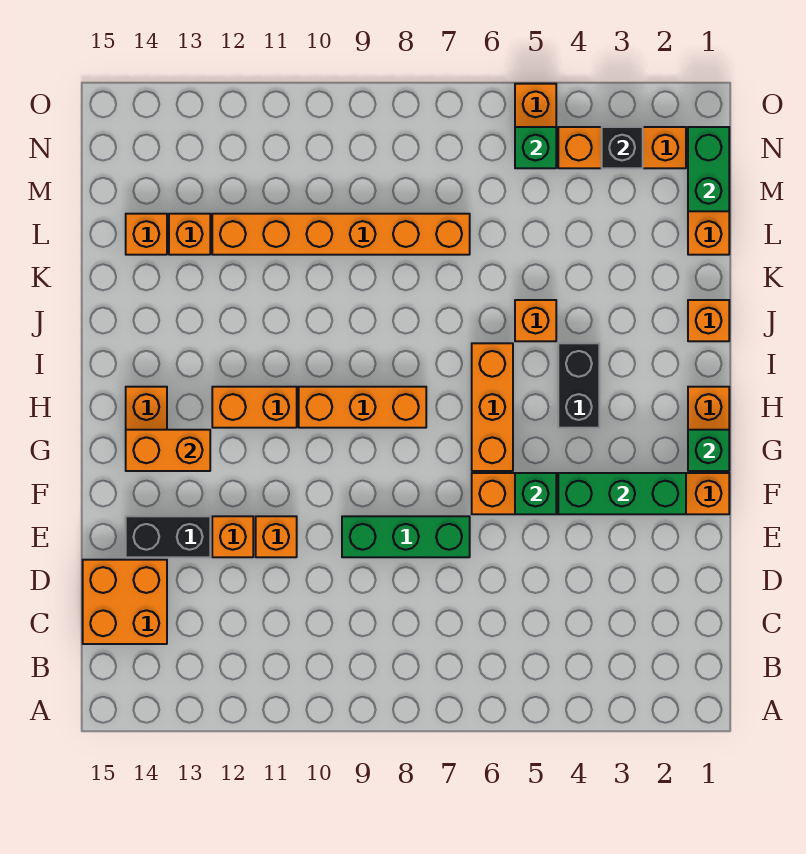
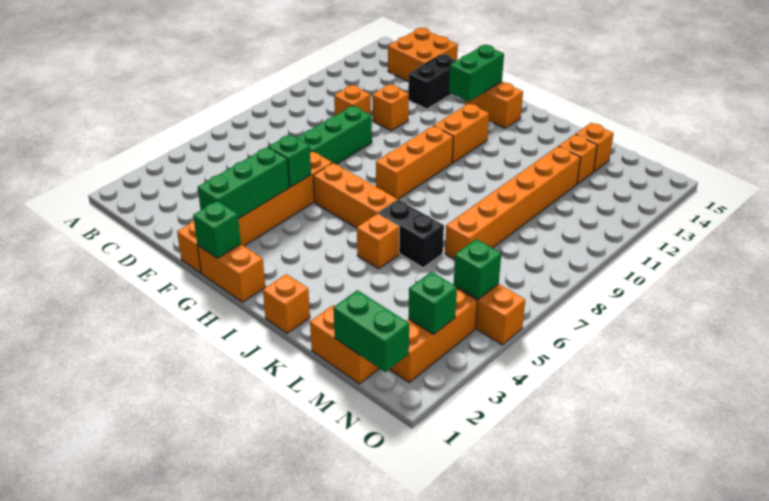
orange brick E12 level 1 -> orange brick D10 level 1
orange brick G13:G14 level 2 -> green brick G13:G14 level 2
black brick H4:I4 level 1 -> black brick J6:K6 level 1
black brick N3 level 2 -> green brick N3 level 2

